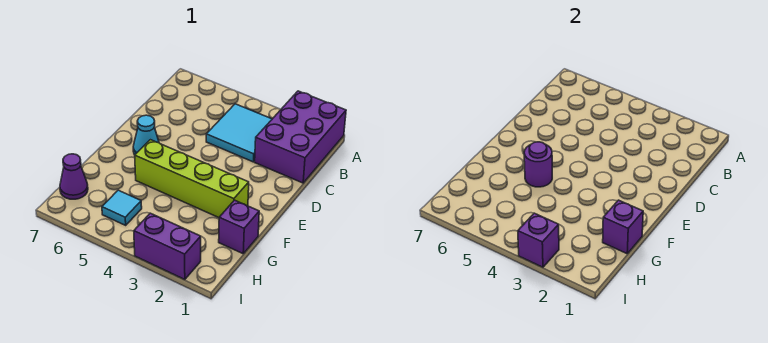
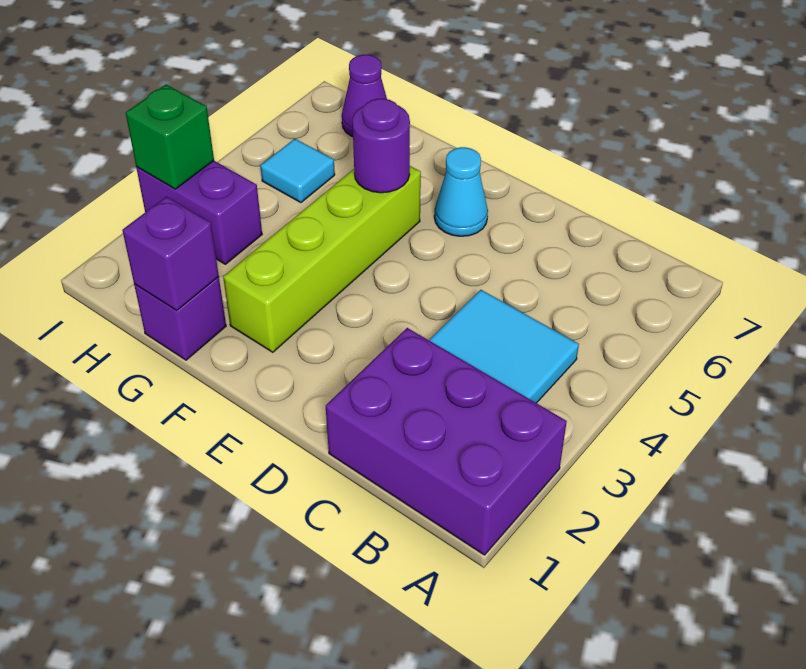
purple brick I2:I3 level 1 -> purple brick H3:I3 level 1
purple brick I3 level 2 -> green brick I3 level 2

